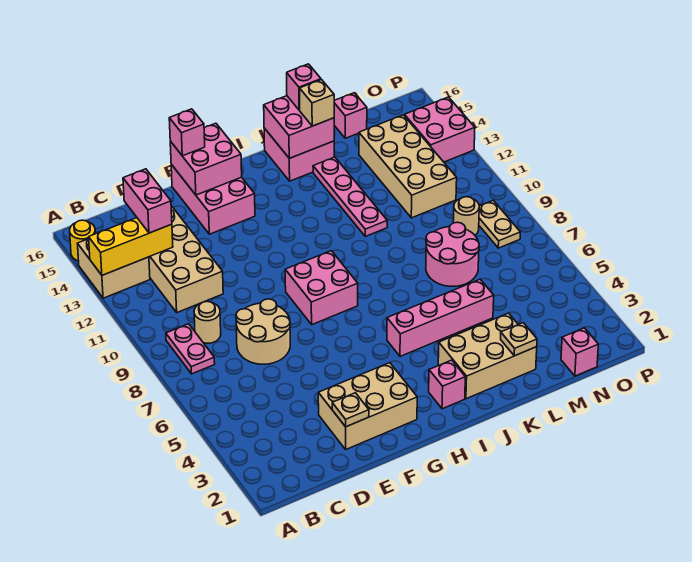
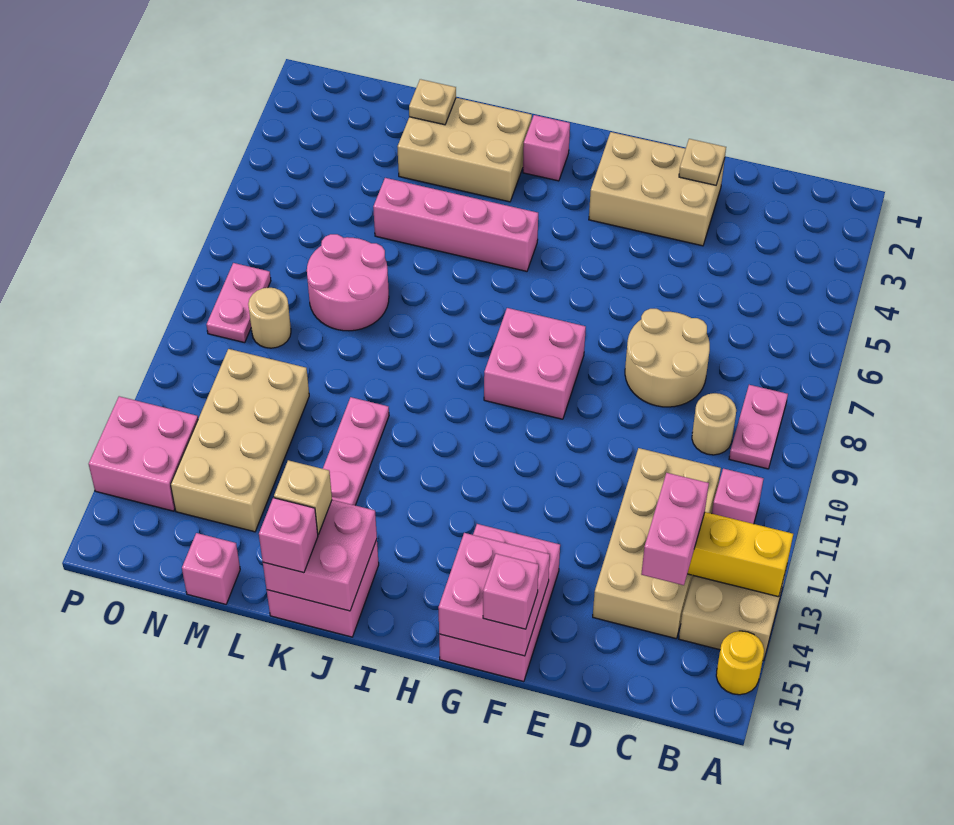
pink brick N1 level 1 -> pink brick B11 level 1
tan plate O8:O9 level 1 -> pink plate O8:O9 level 1

